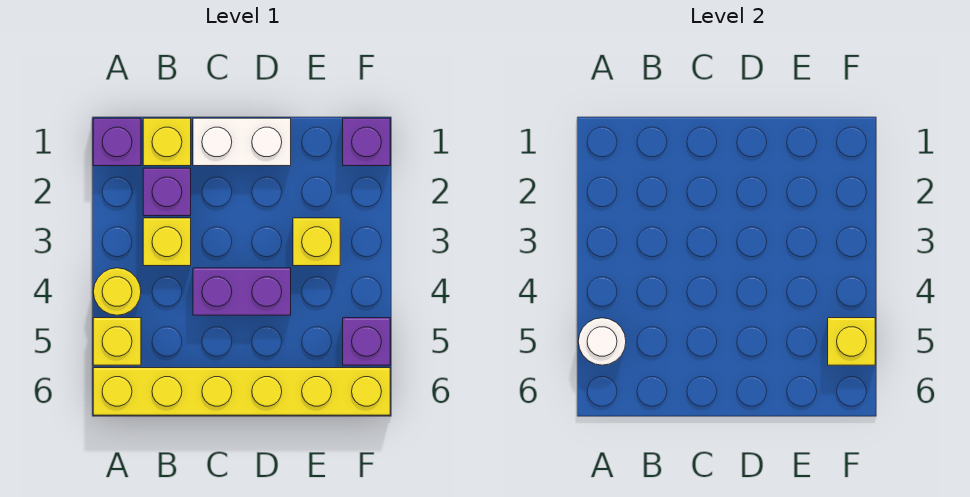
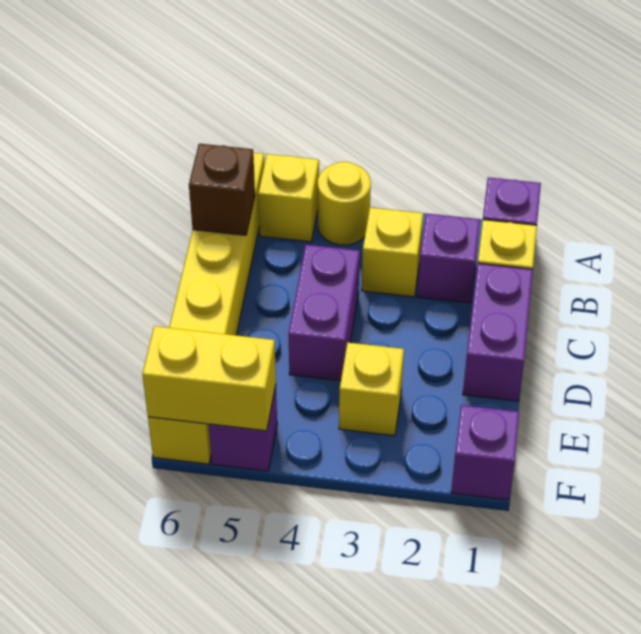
white round brick A5 level 2 -> none
none -> brown brick B6 level 2
white brick C1:D1 level 1 -> purple brick C1:D1 level 1
yellow brick F5 level 2 -> yellow brick F5:F6 level 2

